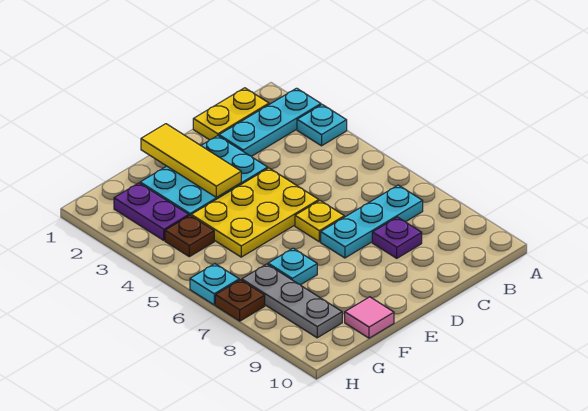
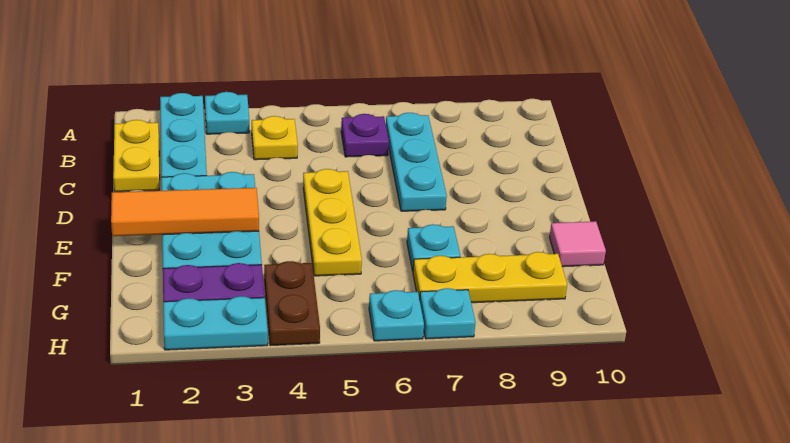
purple plate C8 level 1 -> purple plate B6 level 1
yellow plate D4:F5 level 1 -> yellow plate D5:F5 level 1
yellow plate D6 level 1 -> yellow plate B4 level 1
yellow tile E1:E3 level 2 -> orange tile E1:E3 level 2
brown plate G4 level 1 -> brown plate G4:H4 level 1
grey plate G7:G9 level 1 -> yellow plate G7:G9 level 1
none -> cyan plate H2:H3 level 1
brown plate H7 level 1 -> cyan plate H7 level 1

